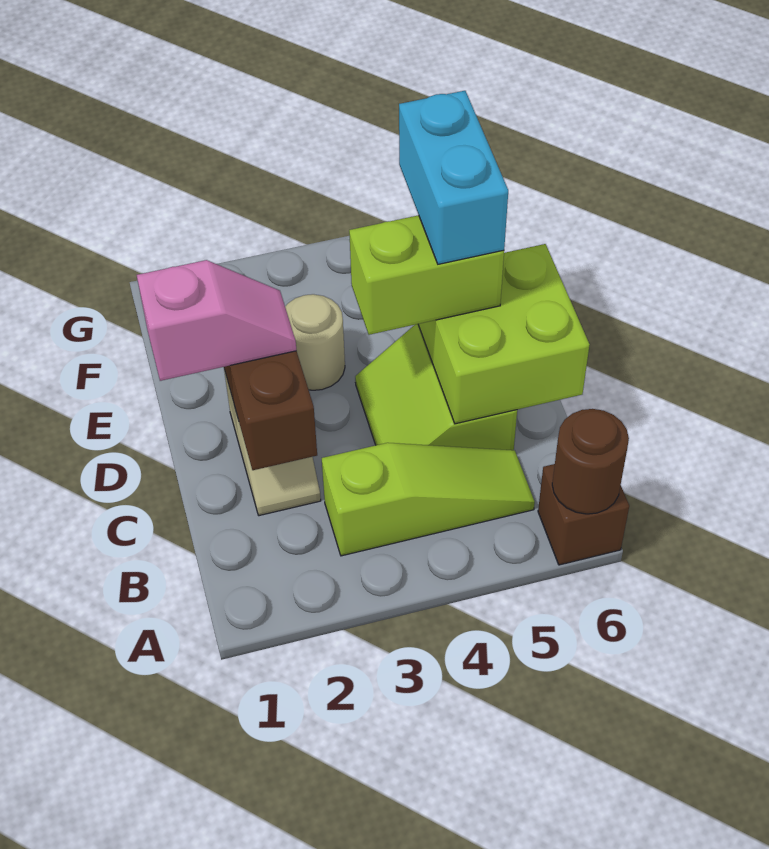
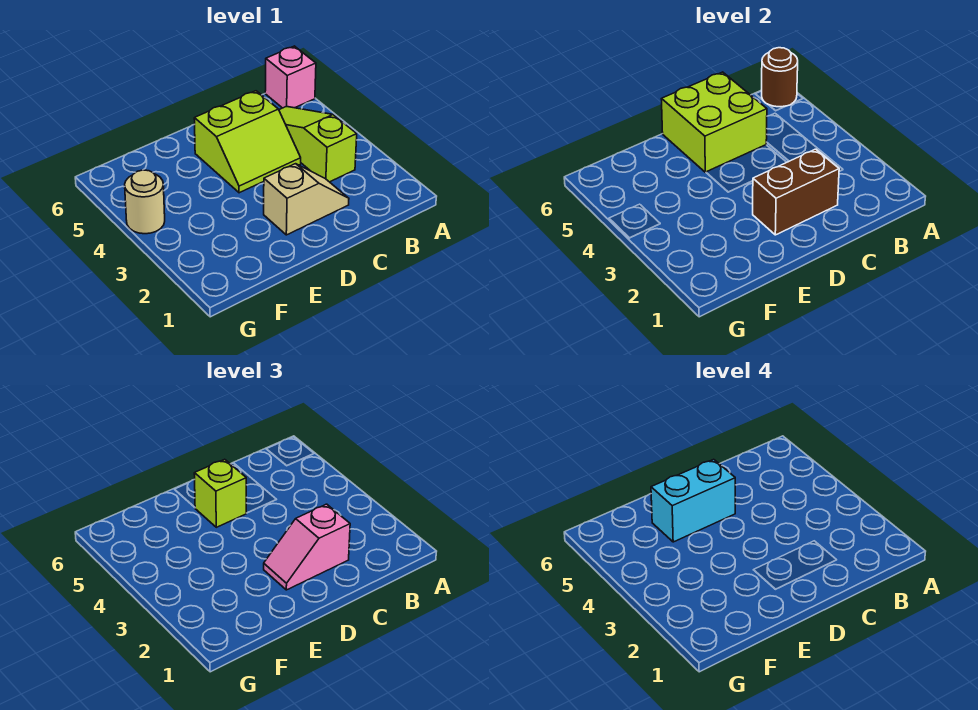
brown brick A6 level 1 -> pink brick A6 level 1
pink slope D1:D2 level 3 top 1 -> pink slope C2:D2 level 3 top C
lime brick D4:D5 level 3 -> lime brick D5 level 3
tan round brick E3 level 1 -> tan round brick G4 level 1

